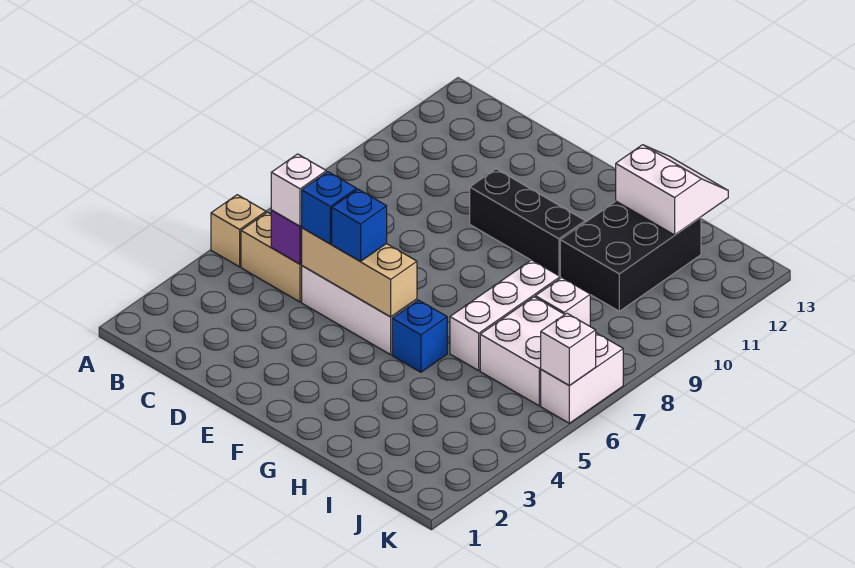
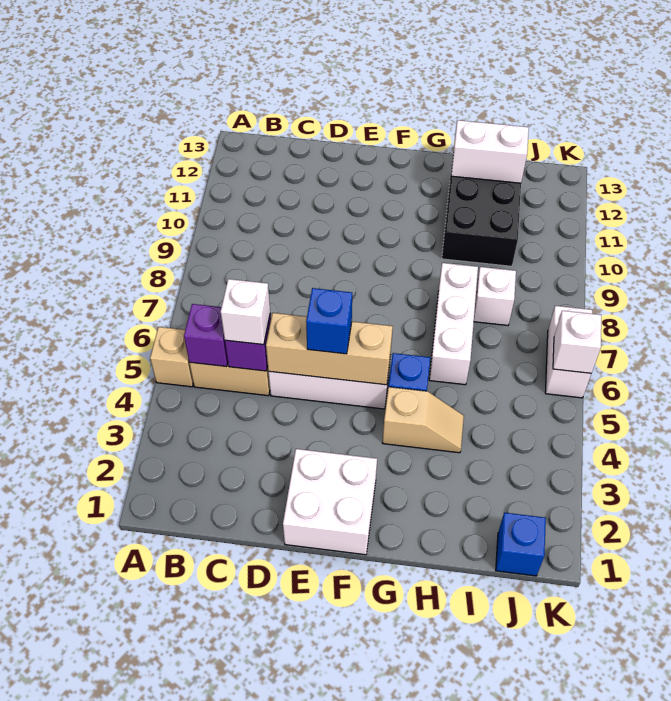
none -> purple brick B5 level 2
blue brick D5 level 3 -> blue brick J1 level 1
black brick E10:G10 level 1 -> none
none -> tan slope G4:H4 level 1 top G
white brick I6:J7 level 1 -> white brick E1:F2 level 1

